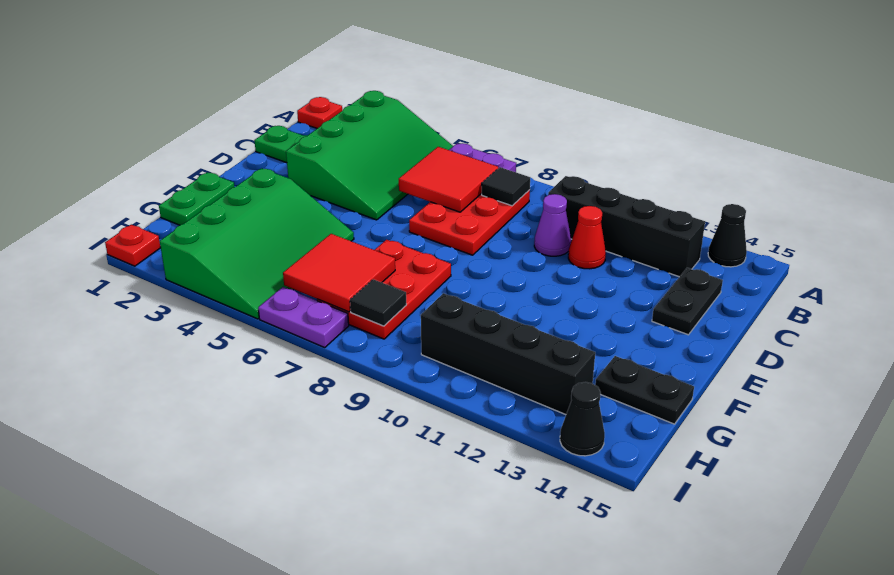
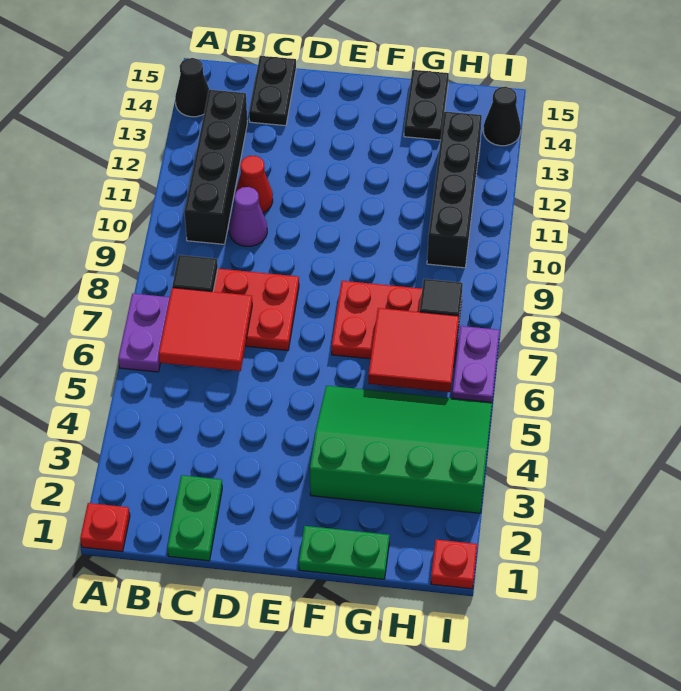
green slope A3:D5 level 1 top 3 -> none
black plate C14:D14 level 1 -> black plate C14:C15 level 1

